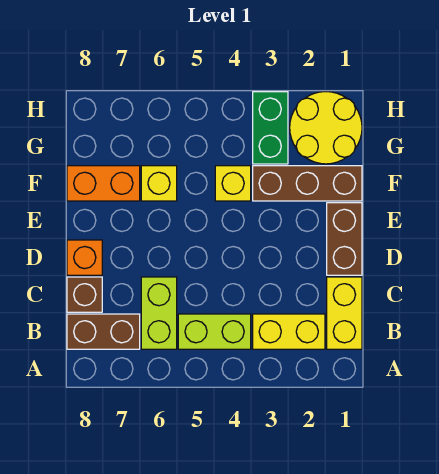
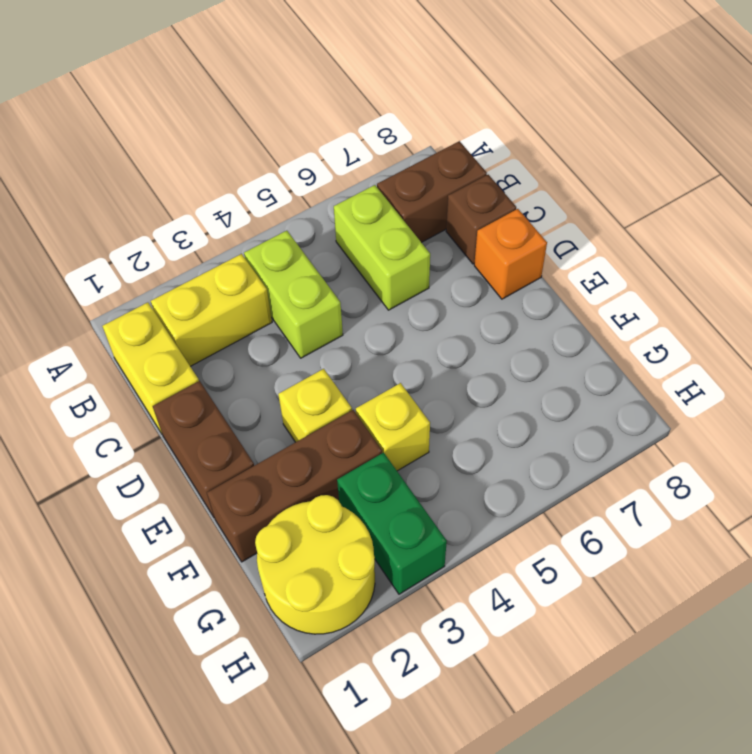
lime brick B4:B5 level 1 -> lime brick B4:C4 level 1
yellow brick F6 level 1 -> yellow brick E3 level 1
orange brick F7:F8 level 1 -> none

